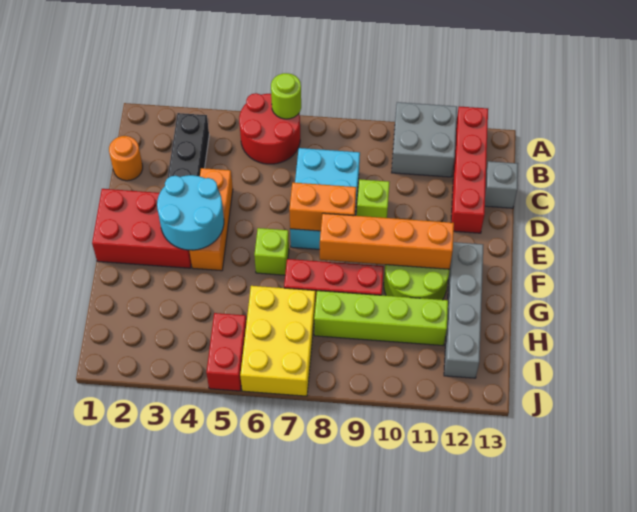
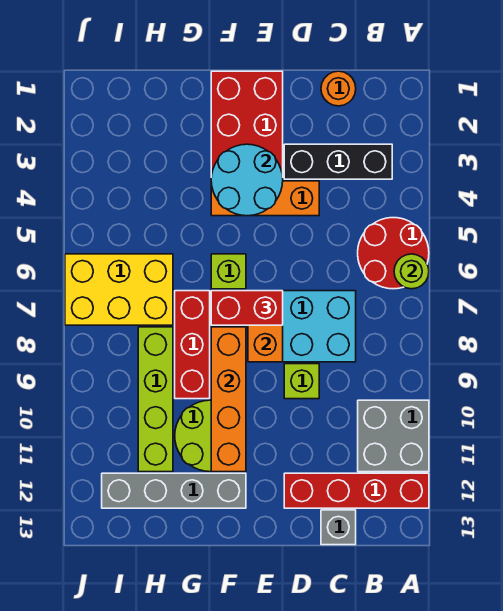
red brick I5:J5 level 1 -> red brick E7:F7 level 3

